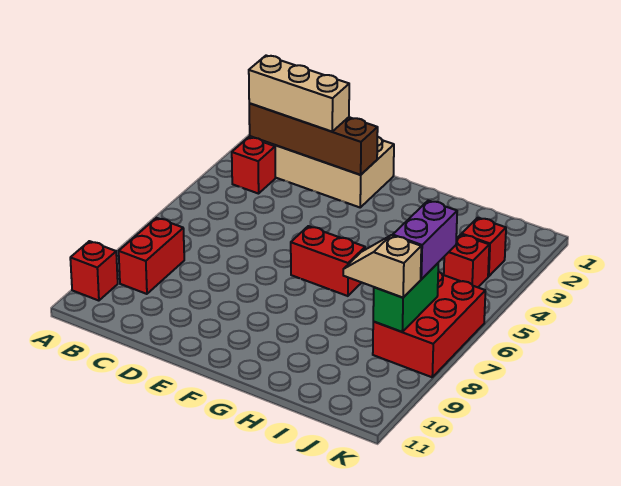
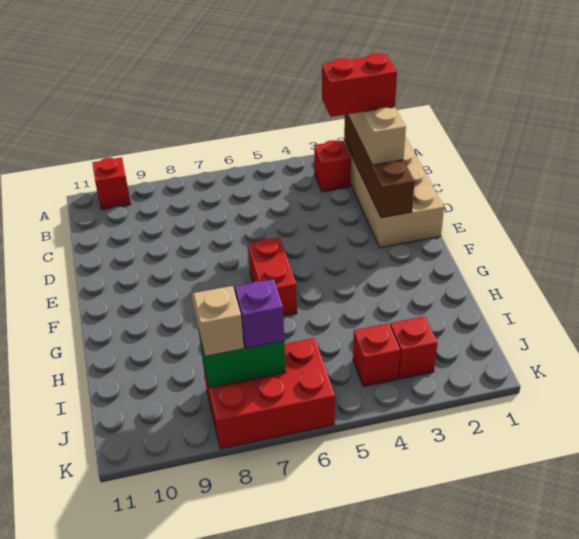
red brick B8:B9 level 1 -> red brick C2:C3 level 4
purple brick J6:J7 level 3 -> purple brick J7 level 3

